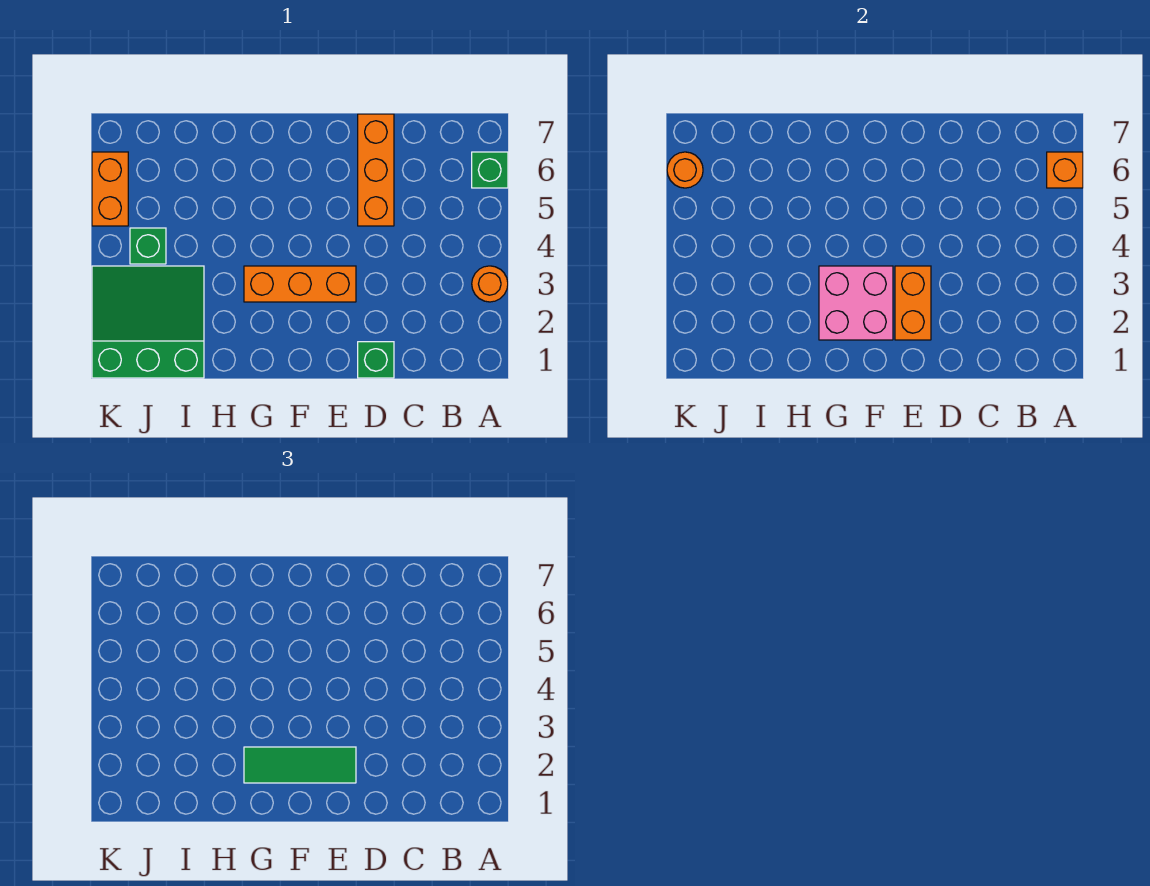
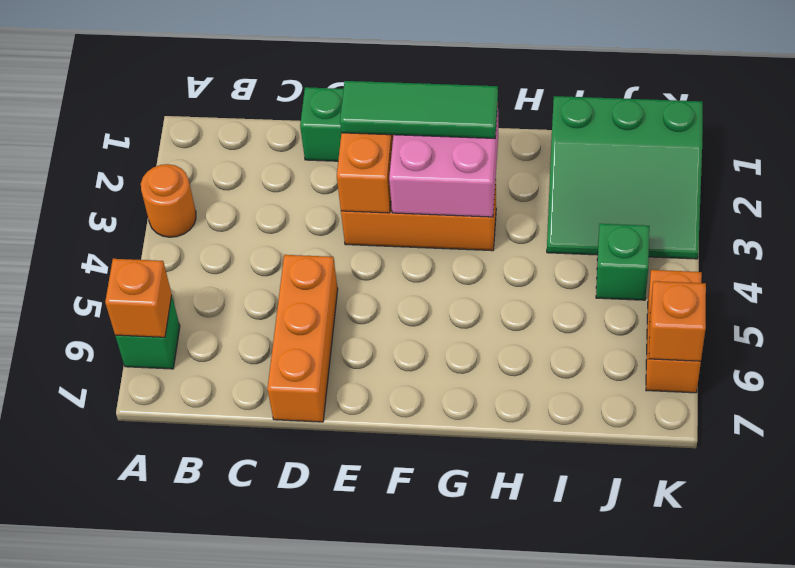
orange round brick K6 level 2 -> orange brick K6 level 2

